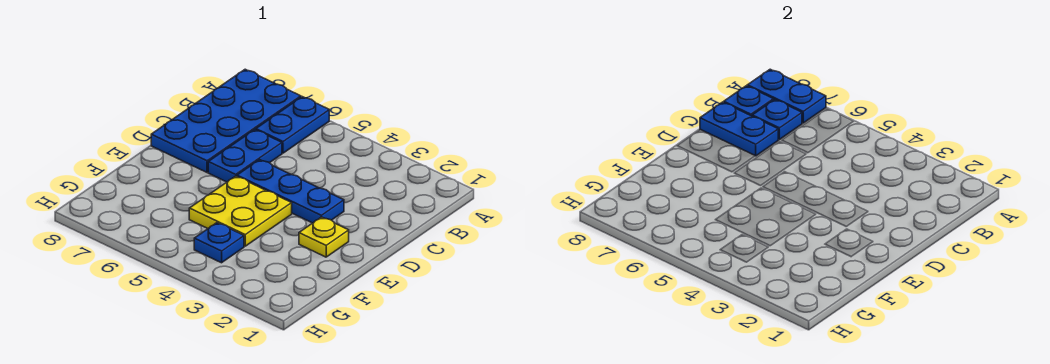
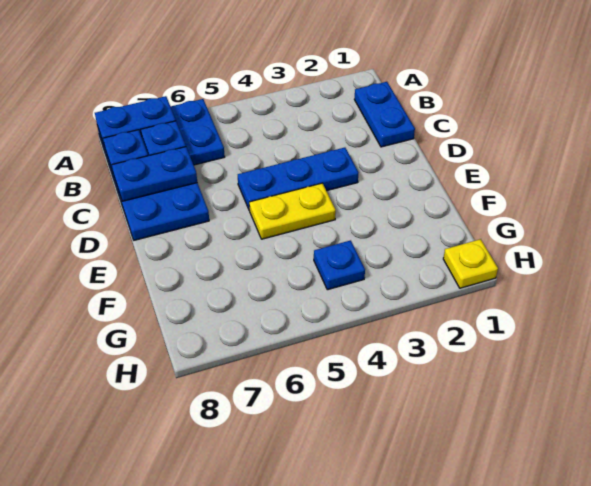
blue plate C6:D6 level 1 -> blue plate B1:C1 level 1
yellow plate E2 level 1 -> yellow plate H1 level 1
yellow plate E4:F5 level 1 -> yellow plate E4:E5 level 1

